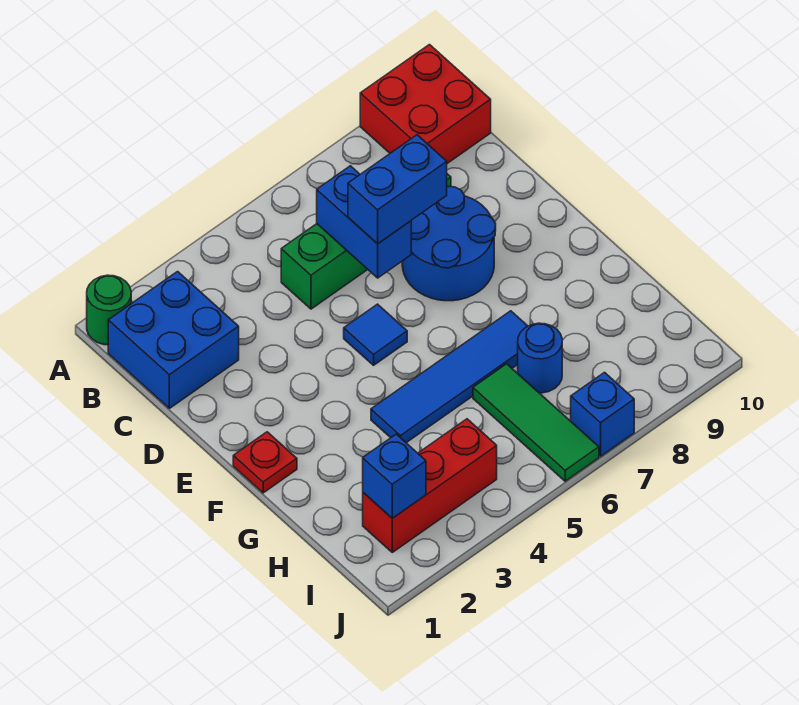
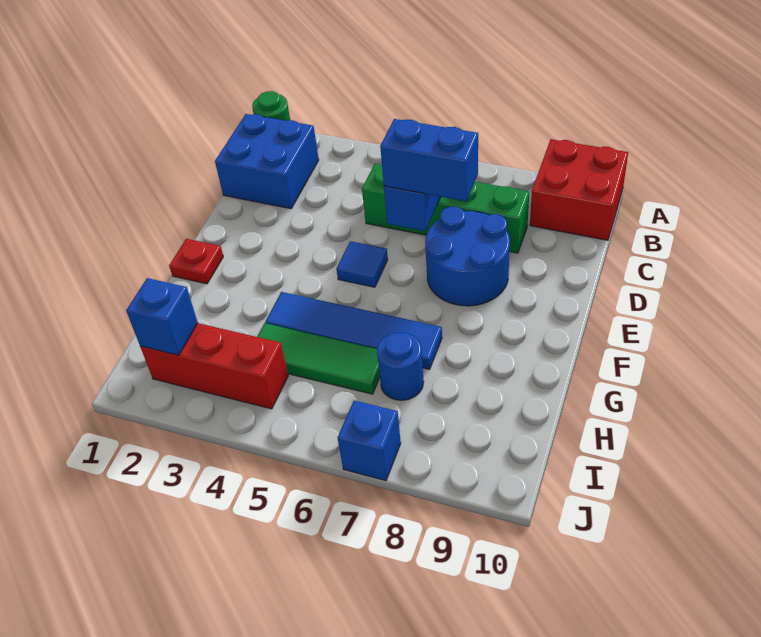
green tile H6:J6 level 1 -> green tile H4:H6 level 1

